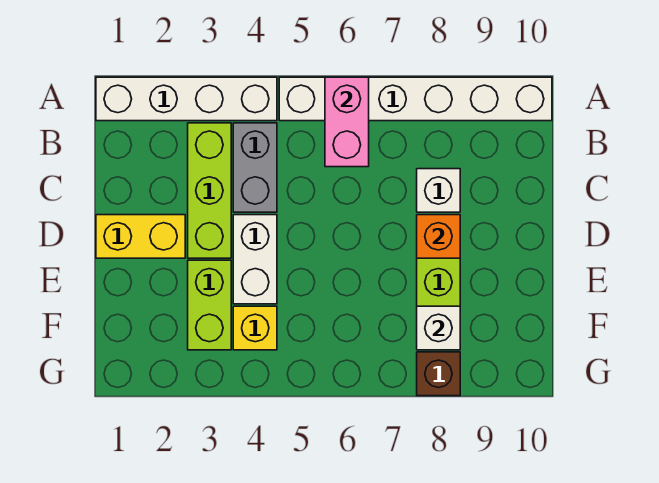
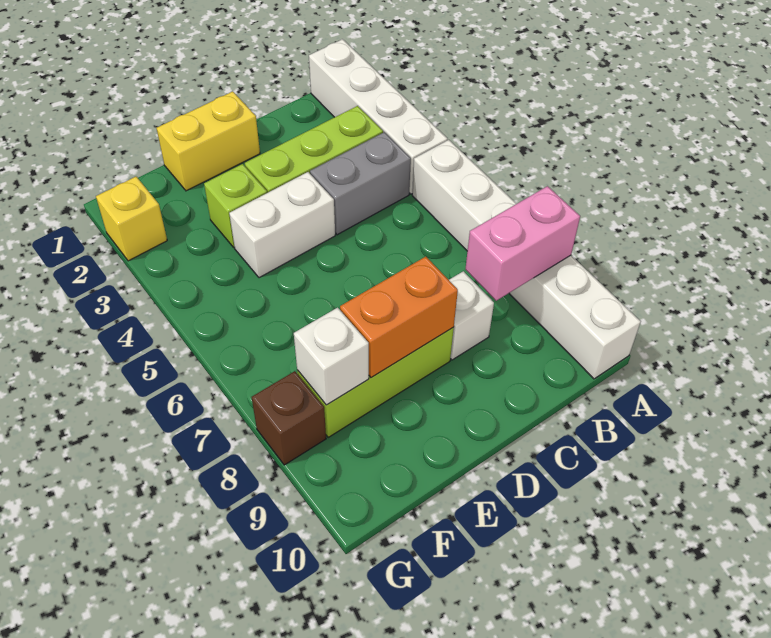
pink brick A6:B6 level 2 -> pink brick A8:B8 level 2
yellow brick D1:D2 level 1 -> yellow brick D1:E1 level 1
orange brick D8 level 2 -> orange brick D8:E8 level 2
lime brick E3:F3 level 1 -> lime brick E3 level 1
yellow brick F4 level 1 -> yellow brick G2 level 1

